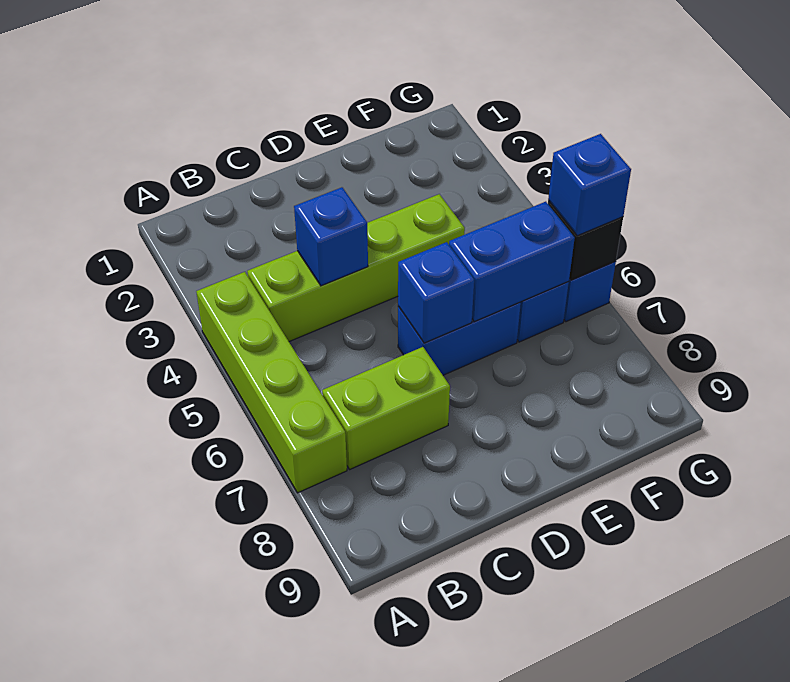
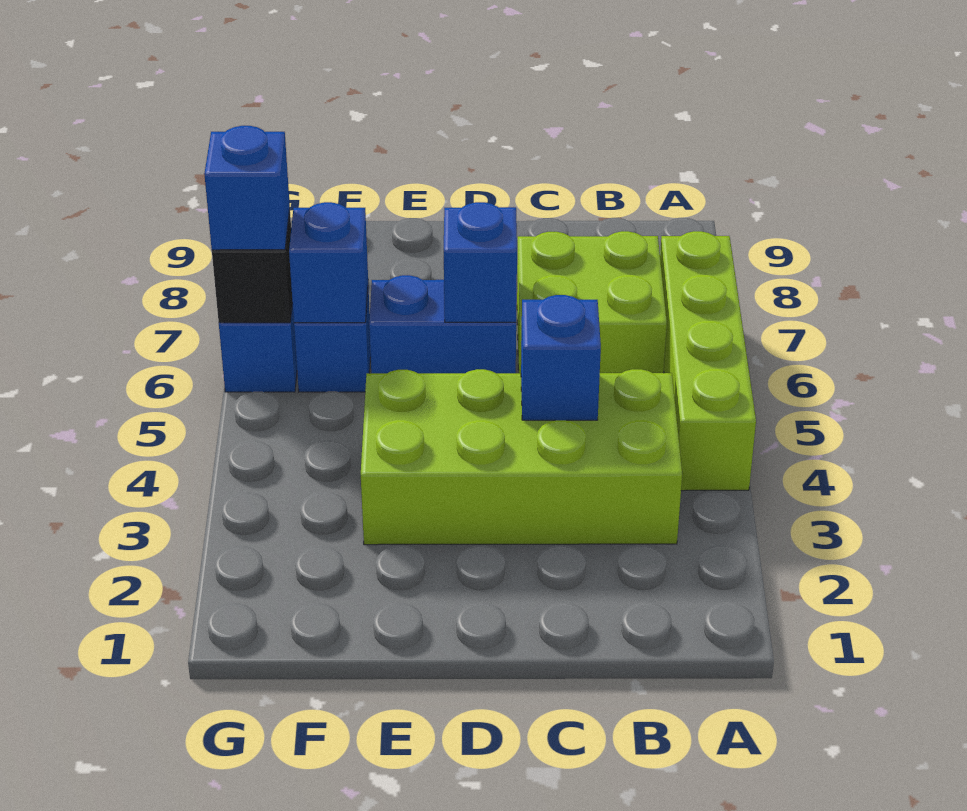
lime brick B4:E4 level 1 -> lime brick B3:E4 level 1
lime brick B7:C7 level 1 -> lime brick B6:C7 level 1
blue brick E6:F6 level 2 -> blue brick F6 level 2

